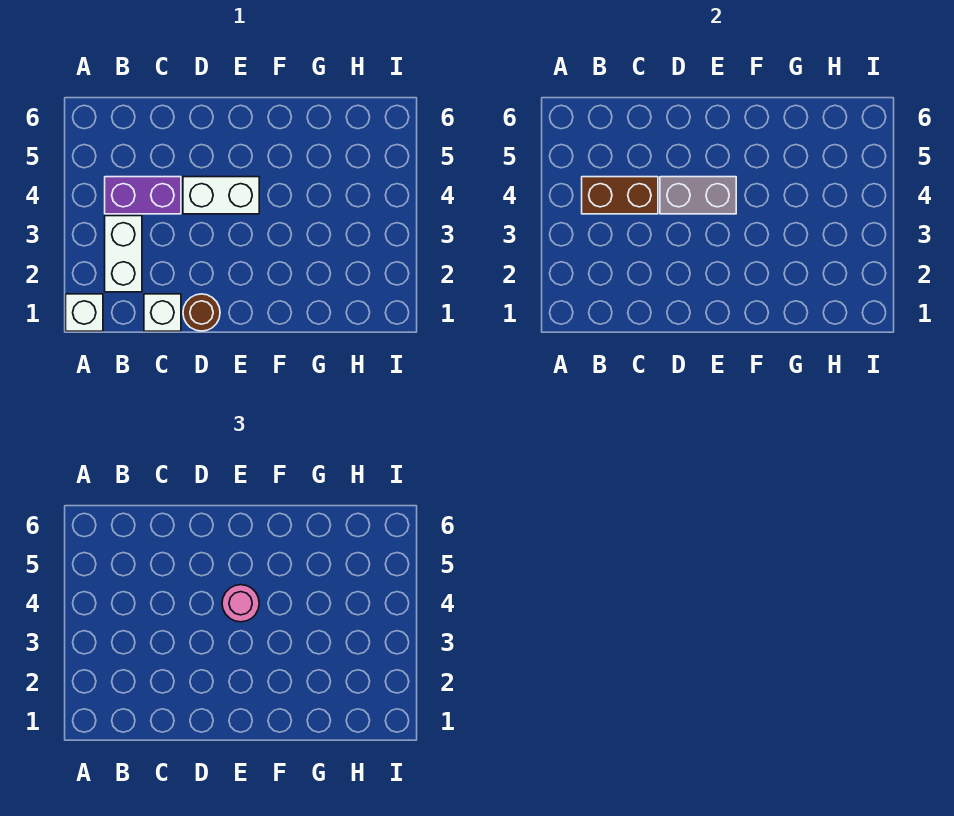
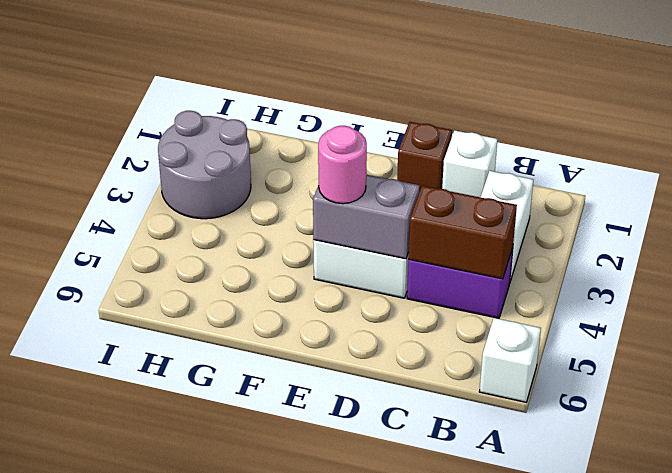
white brick A1 level 1 -> white brick A6 level 1
brown round brick D1 level 1 -> brown brick D1 level 1
none -> grey round brick H2:I3 level 1

